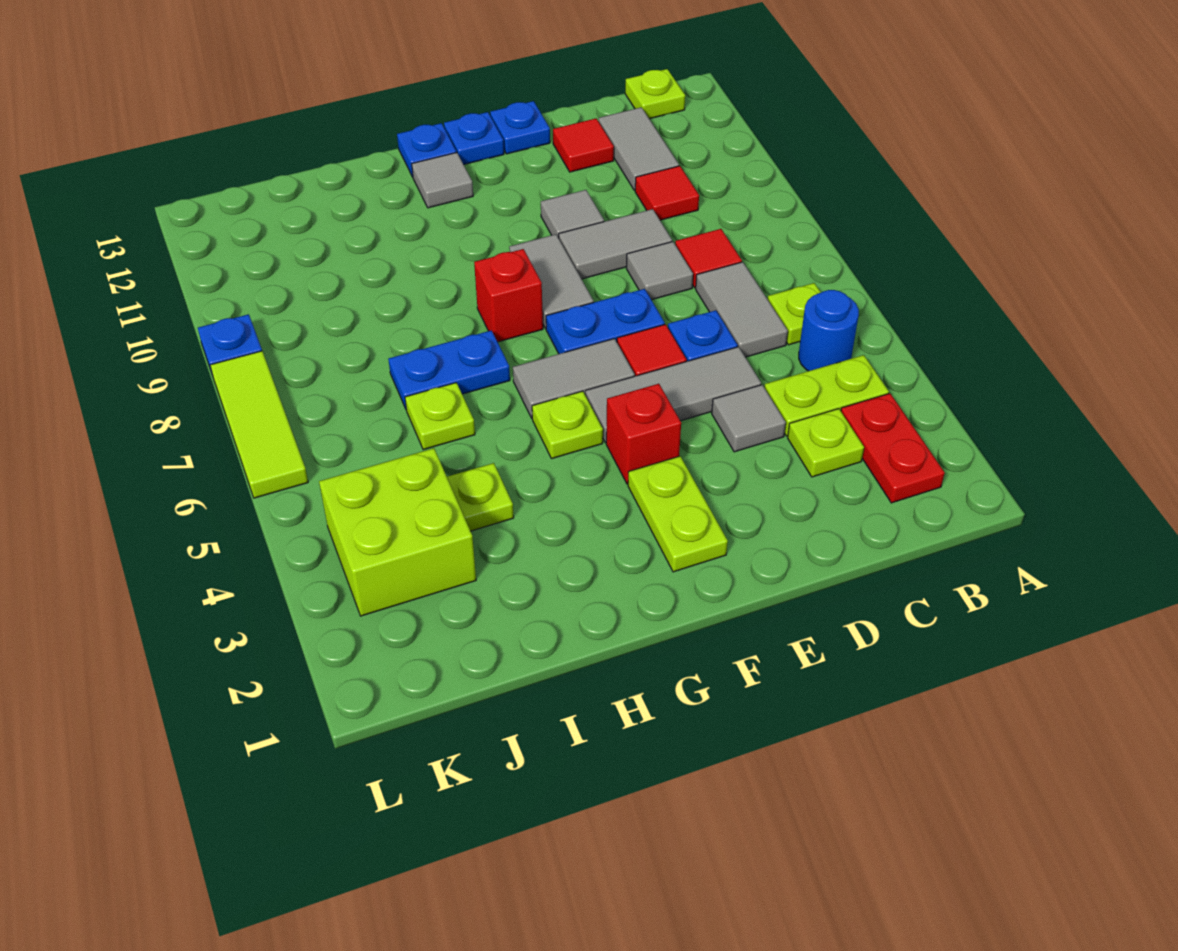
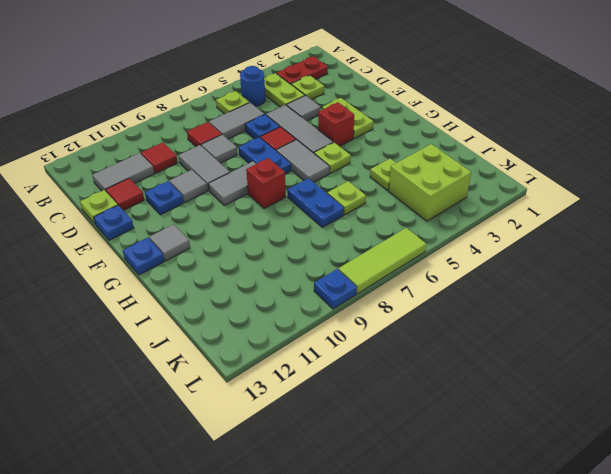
lime plate B13 level 1 -> lime plate D13 level 1
lime plate F2:F3 level 1 -> lime plate E3:F3 level 1
blue plate F13 level 1 -> blue plate E11 level 1

